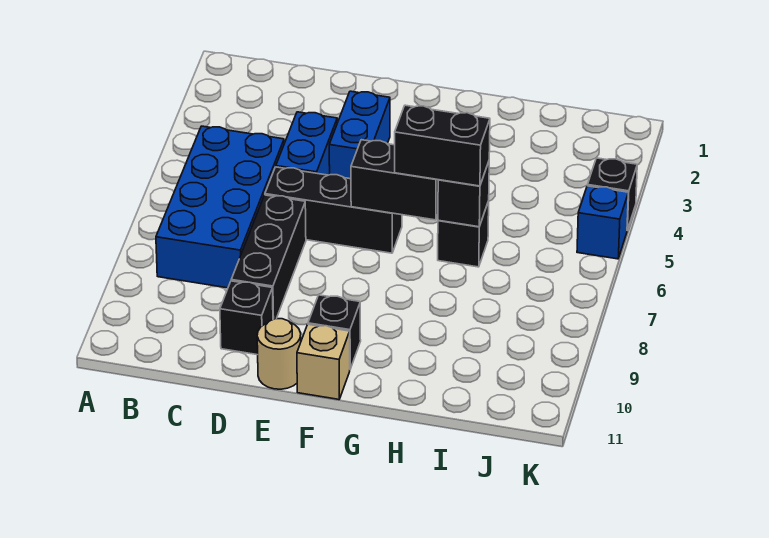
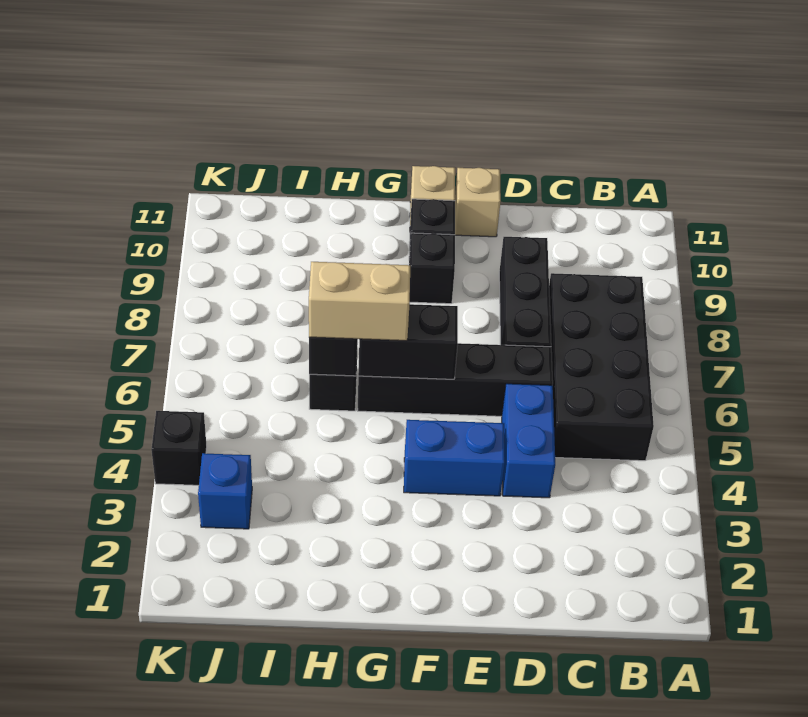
blue brick B5:C8 level 1 -> black brick B5:C8 level 1
black brick D6:F6 level 1 -> black brick D6:G6 level 1
black brick D10 level 1 -> black brick F9 level 1
blue brick E3:E4 level 1 -> blue brick E4:F4 level 1
tan round brick E11 level 1 -> tan brick E11 level 1
black brick G6:H6 level 3 -> tan brick G6:H6 level 3
blue brick K5 level 1 -> blue brick J3 level 1

